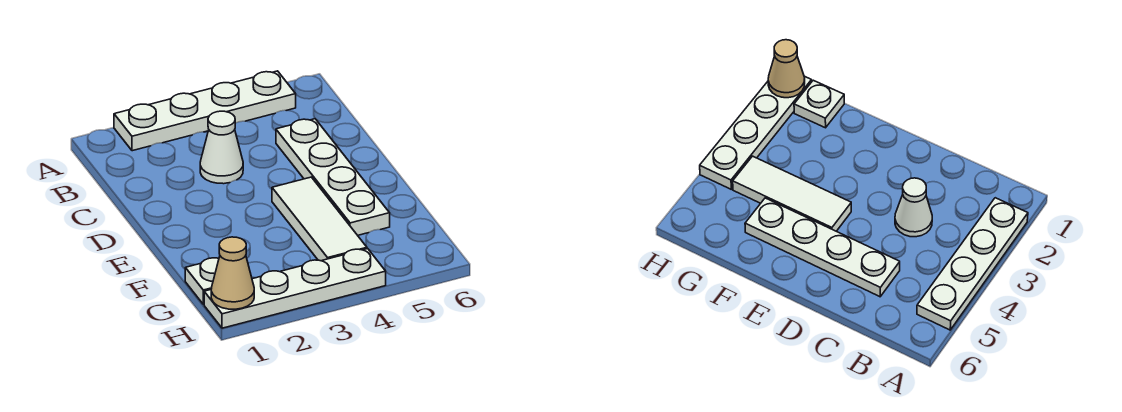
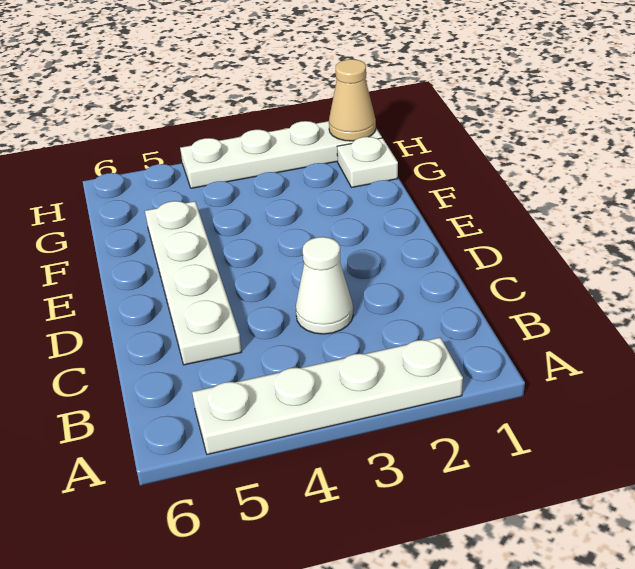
white tile E4:G4 level 1 -> none

